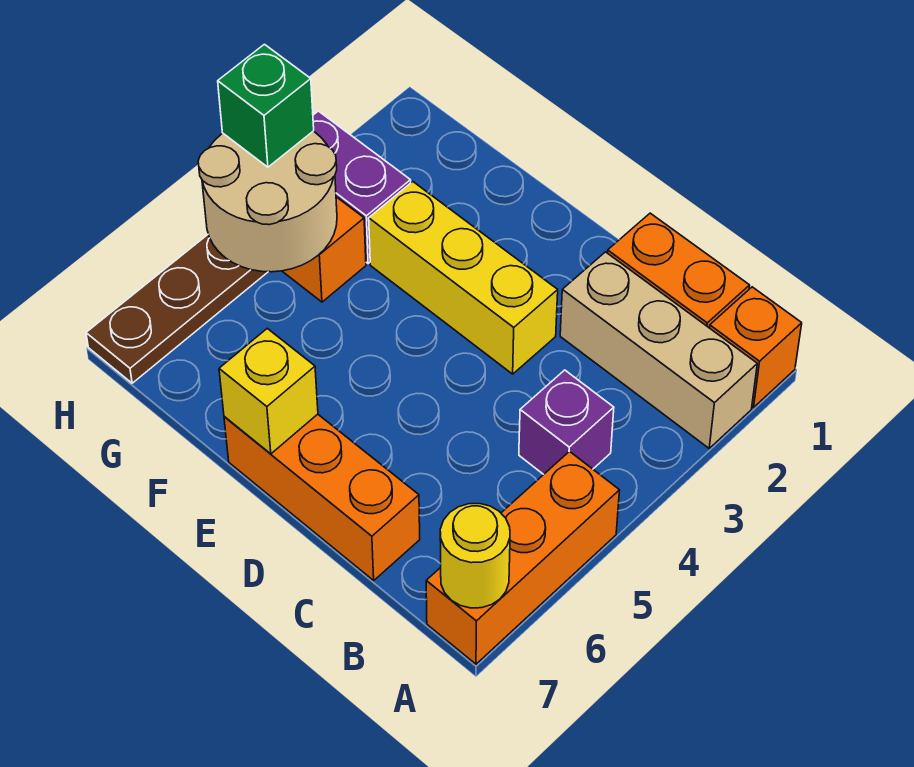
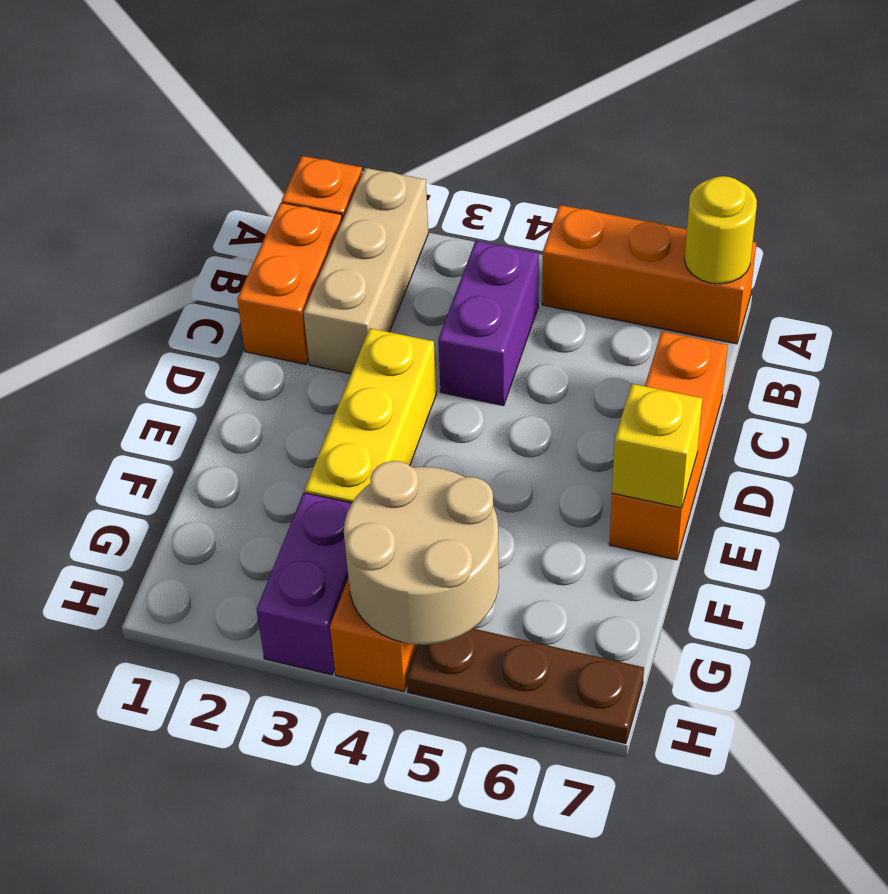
purple brick B4 level 1 -> purple brick B4:C4 level 1
green brick H4 level 3 -> none

